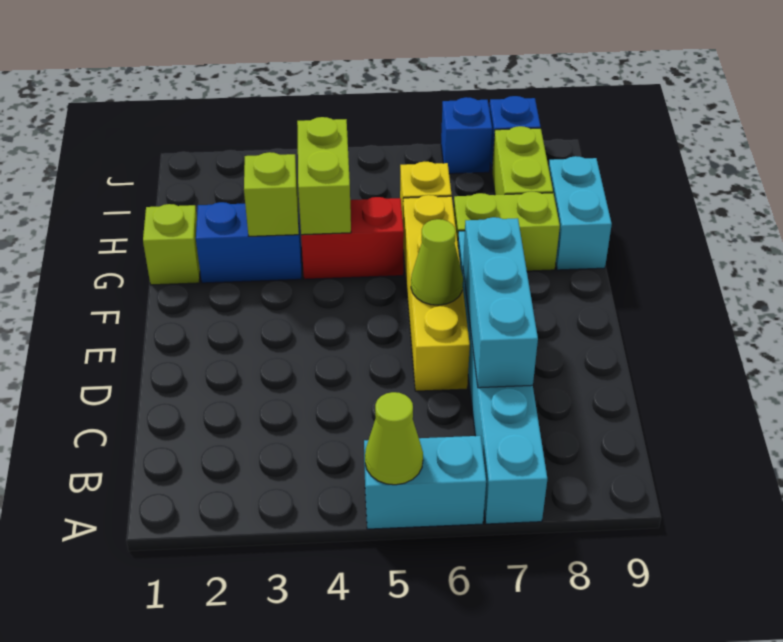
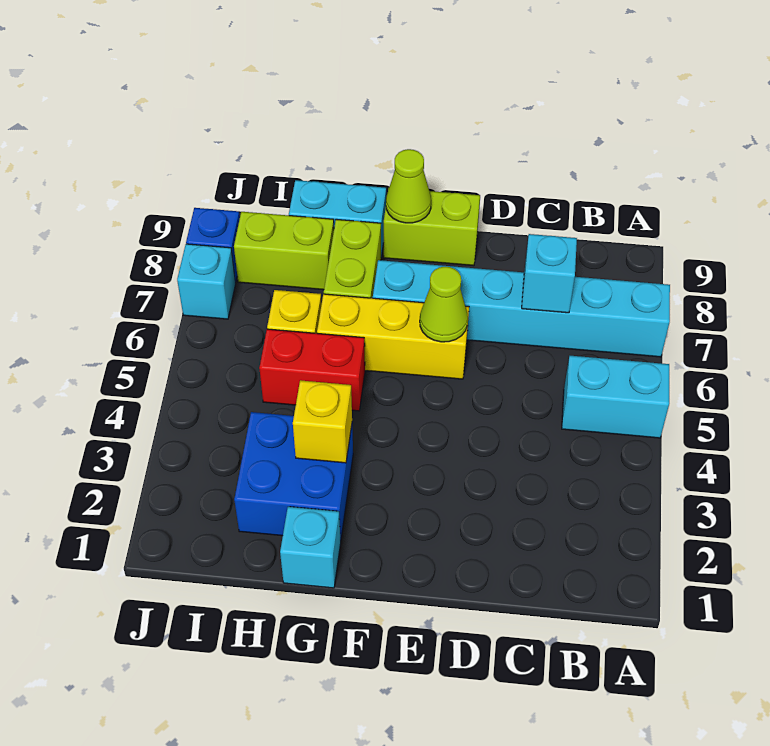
cyan brick A5:A6 level 1 -> cyan brick A5:B5 level 1
lime cone A5 level 2 -> lime cone F9 level 2
cyan brick C7:E7 level 2 -> cyan brick C7 level 2
yellow brick D6:G6 level 1 -> yellow brick E6:G6 level 1
lime brick G1 level 1 -> cyan brick G1 level 1
blue brick G2:G3 level 1 -> blue brick G2:H3 level 1
lime brick G3 level 2 -> yellow brick G3 level 2
red brick G4:G5 level 1 -> red brick G5:H5 level 1
lime brick G4:H4 level 2 -> lime brick E9:F9 level 1
blue brick J7 level 1 -> cyan brick J7 level 1

